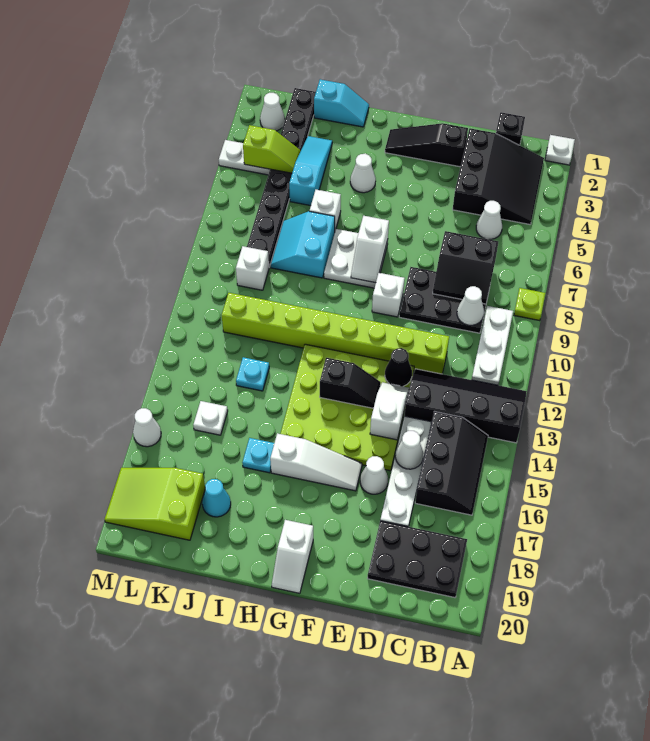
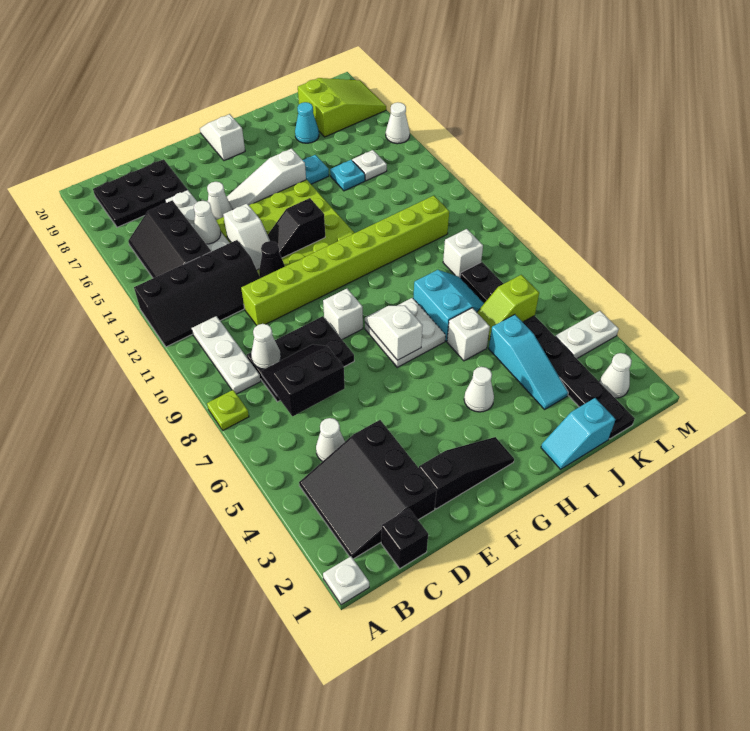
cyan plate J13 level 1 -> cyan plate J15 level 1
lime slope K4:L4 level 2 top L -> lime slope J6:K6 level 2 top K

